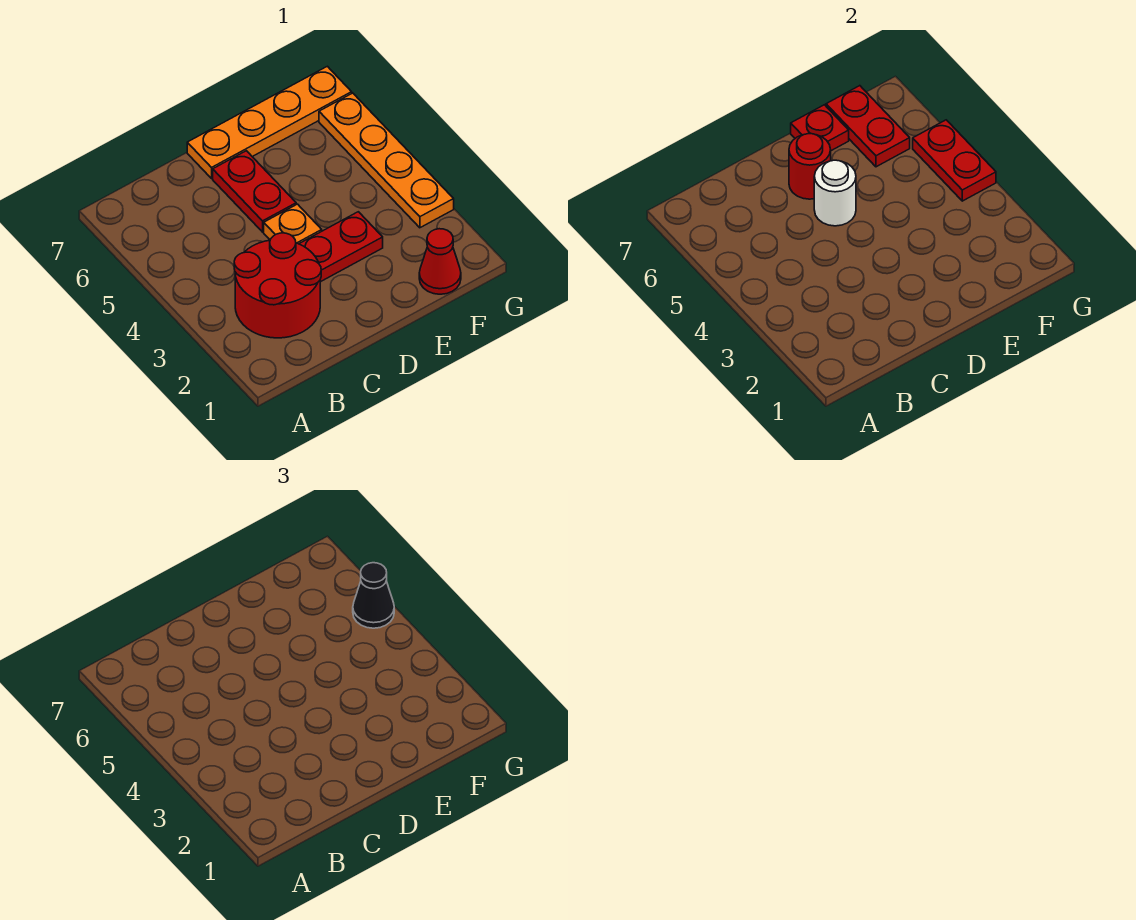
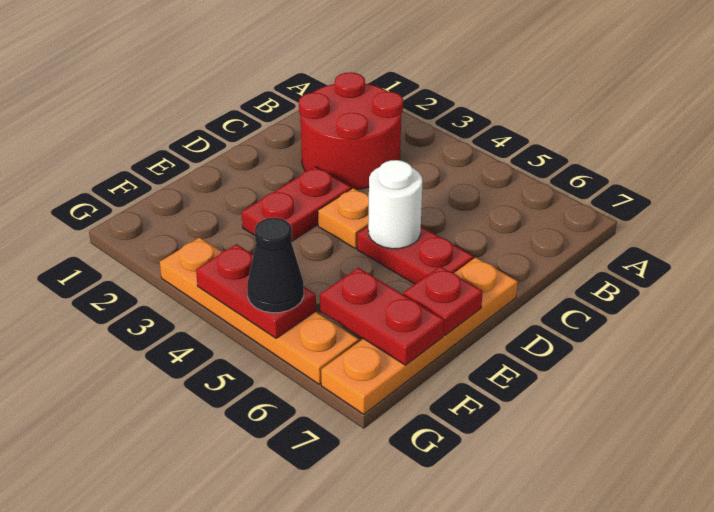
red round brick D6 level 2 -> none
red cone F1 level 1 -> none

